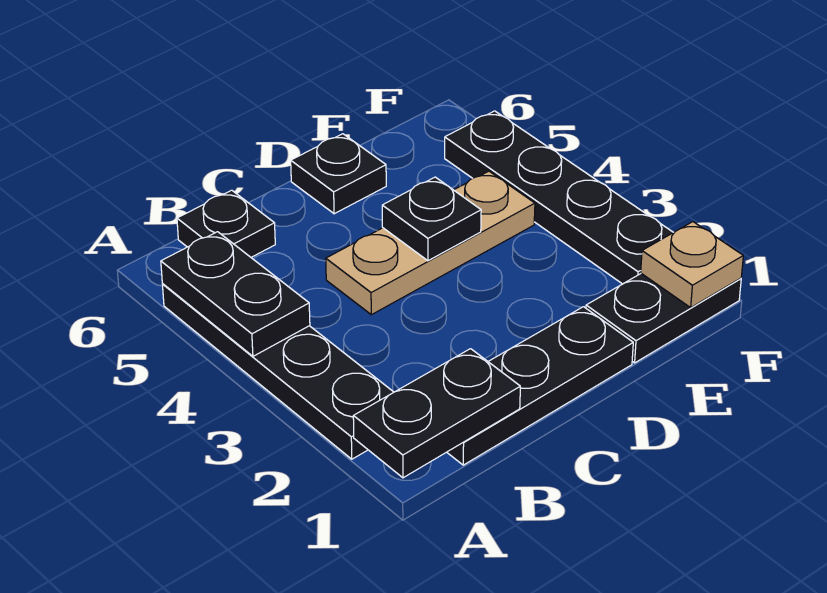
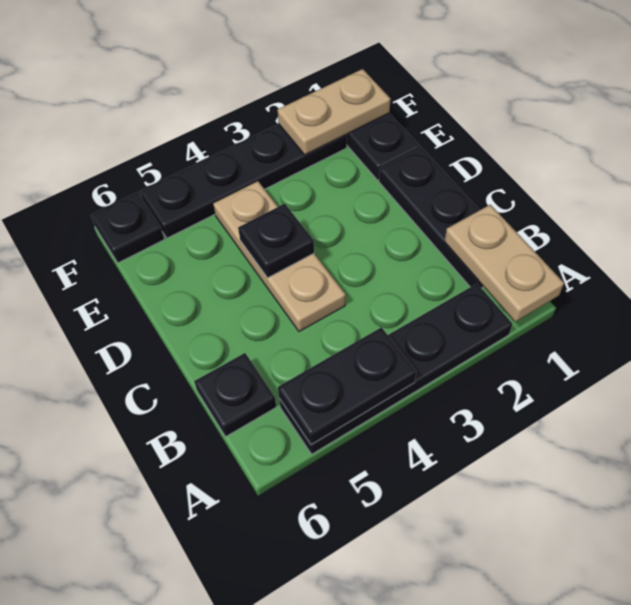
black plate A1:B1 level 2 -> tan plate A1:B1 level 2
black plate D6 level 1 -> black plate F6 level 1
tan plate F1 level 2 -> tan plate F1:F2 level 2

